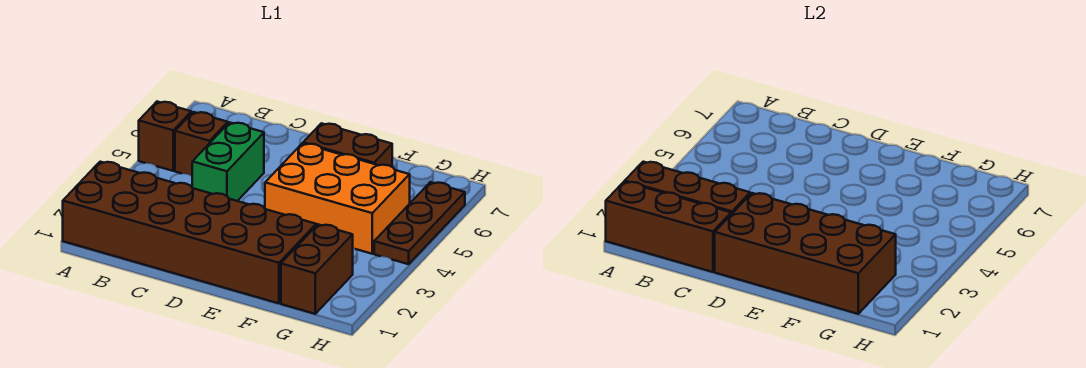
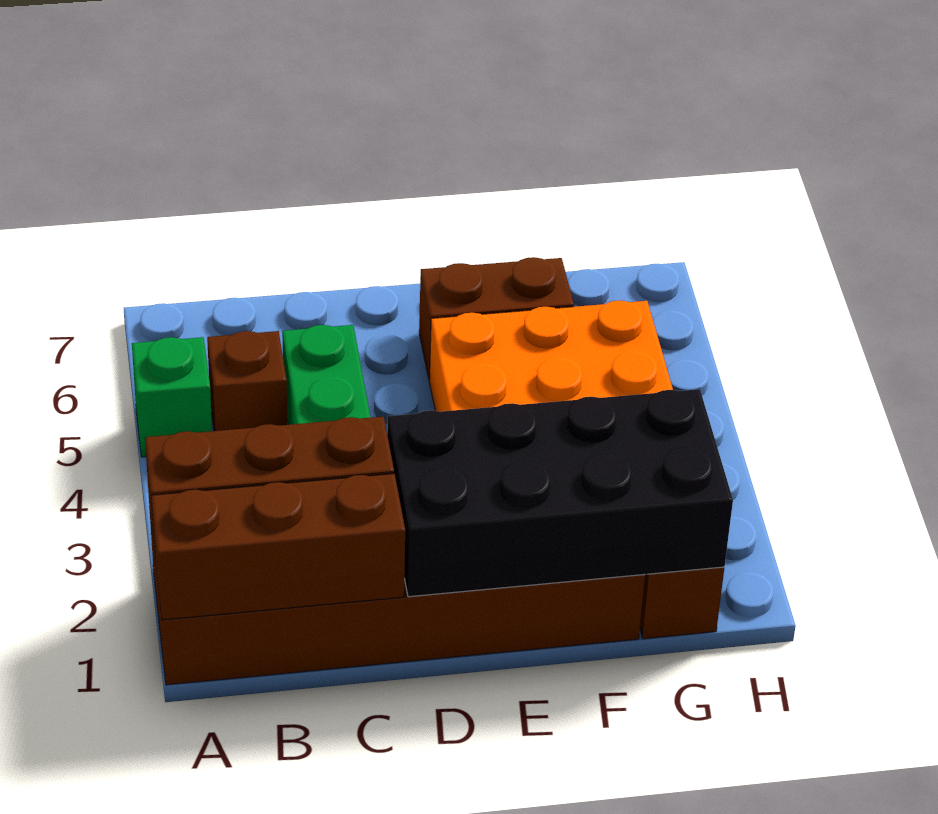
brown brick A5 level 1 -> green brick A5 level 1
brown brick D1:G2 level 2 -> black brick D1:G2 level 2
brown plate H4:H6 level 1 -> none

